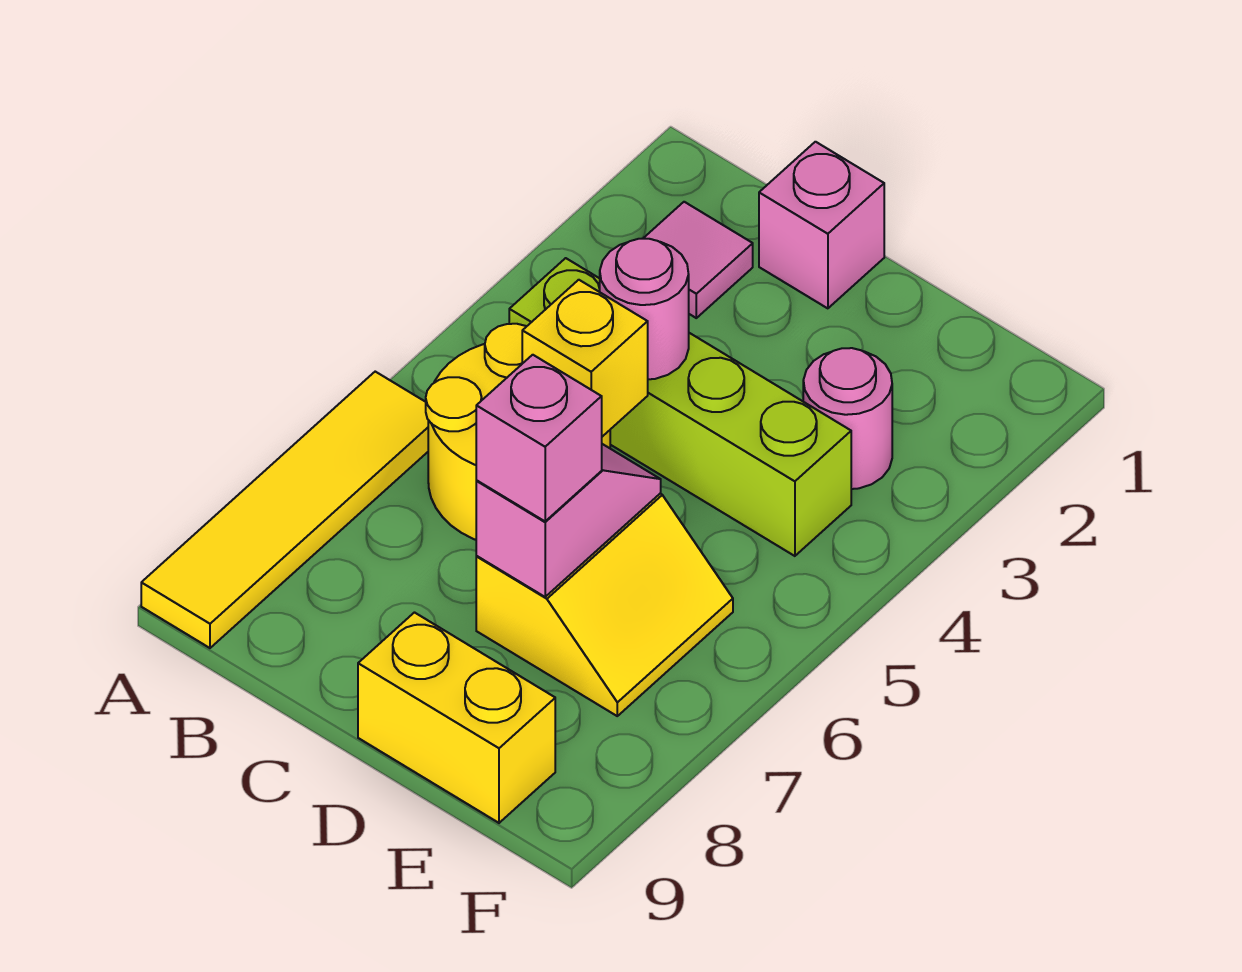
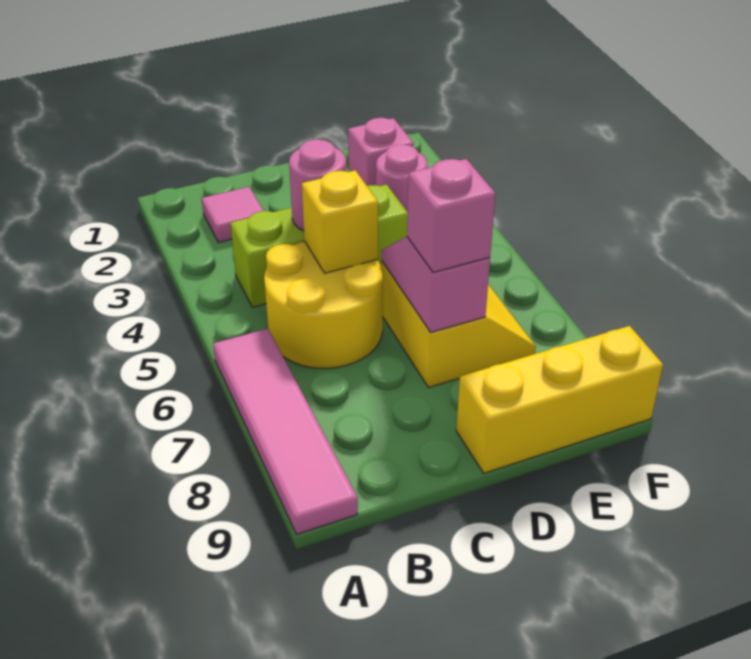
yellow tile A6:A9 level 1 -> pink tile A6:A9 level 1
lime brick B4:E4 level 1 -> lime brick B4:D4 level 1
pink brick C1 level 1 -> pink brick E2 level 1
yellow brick D9:E9 level 1 -> yellow brick D9:F9 level 1

